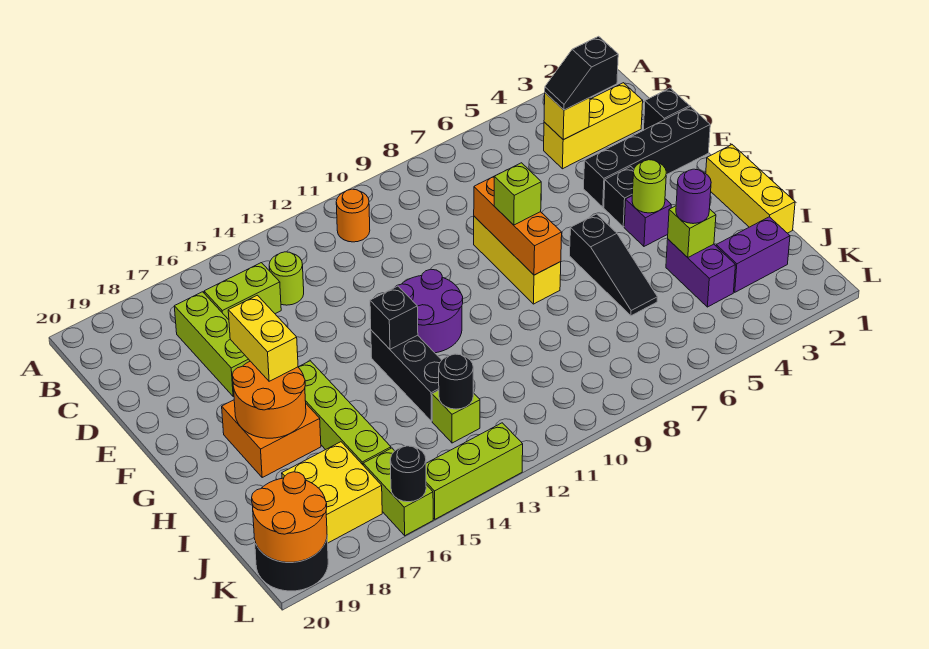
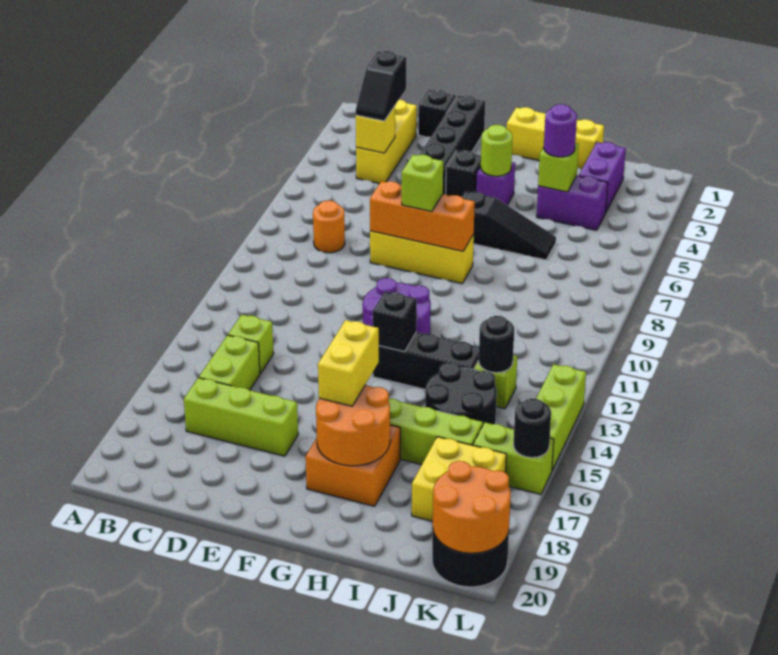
orange round brick B11 level 1 -> orange round brick C8 level 1
lime round brick C14 level 1 -> lime brick C14 level 1
yellow brick F17:G17 level 3 -> yellow brick G16:G17 level 3
none -> black round brick I14:J15 level 1

